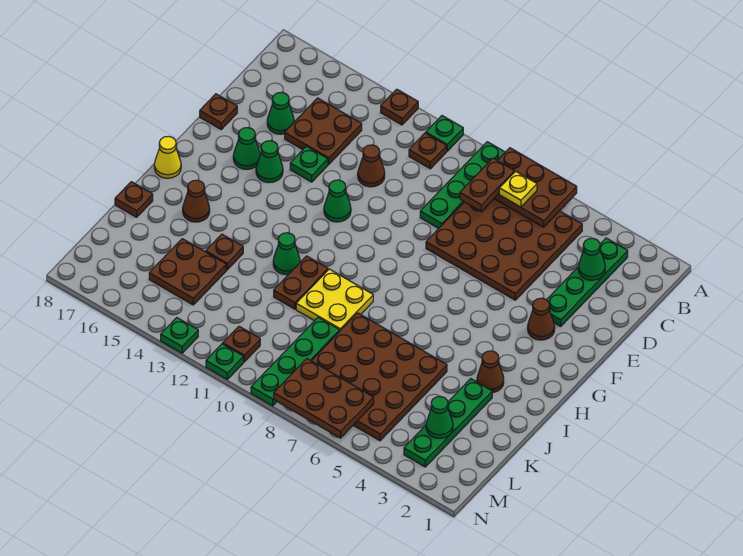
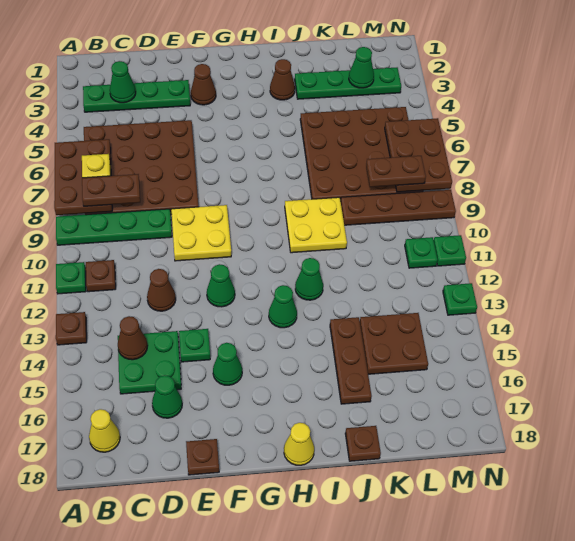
none -> yellow cone B17 level 1
brown plate C14:D15 level 1 -> green plate C14:D15 level 1
none -> yellow plate E9:F10 level 1
green cone F16 level 1 -> green cone H13 level 1
brown plate I11:J11 level 1 -> brown plate L8:M8 level 3
brown cone I16 level 1 -> brown cone C14 level 2
brown plate J14 level 1 -> brown plate J14:J16 level 1
green plate K9:N9 level 1 -> brown plate K9:N9 level 1
brown plate M11 level 1 -> green plate M11 level 1

